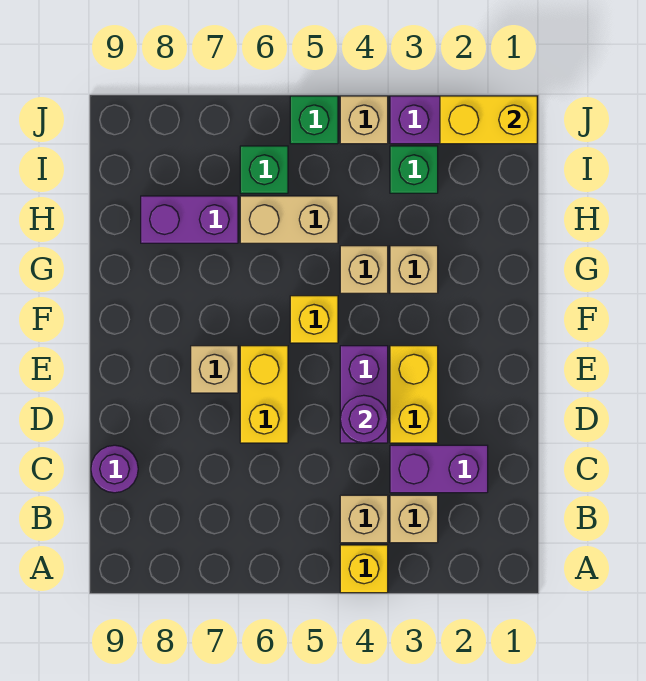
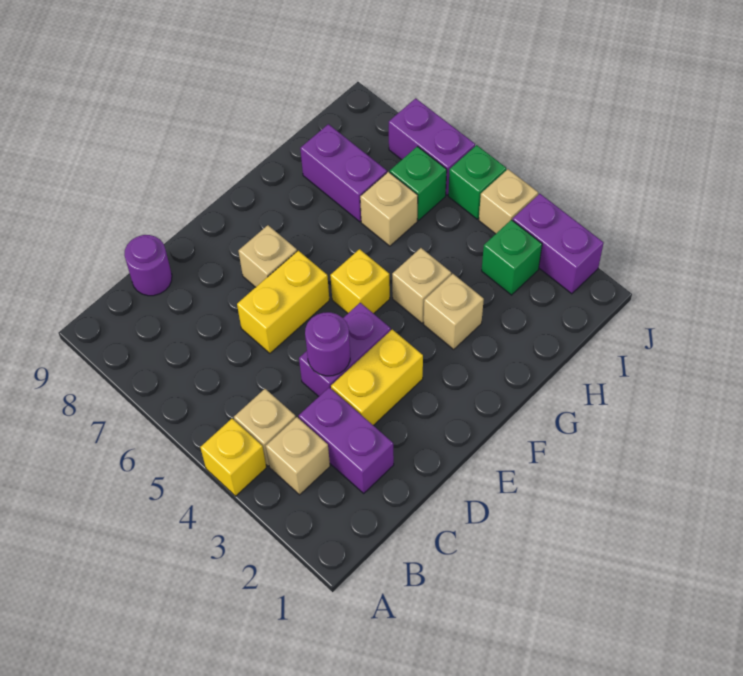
tan brick H5:H6 level 1 -> tan brick H6 level 1
yellow brick J1:J2 level 2 -> none
none -> purple brick J6:J7 level 1

